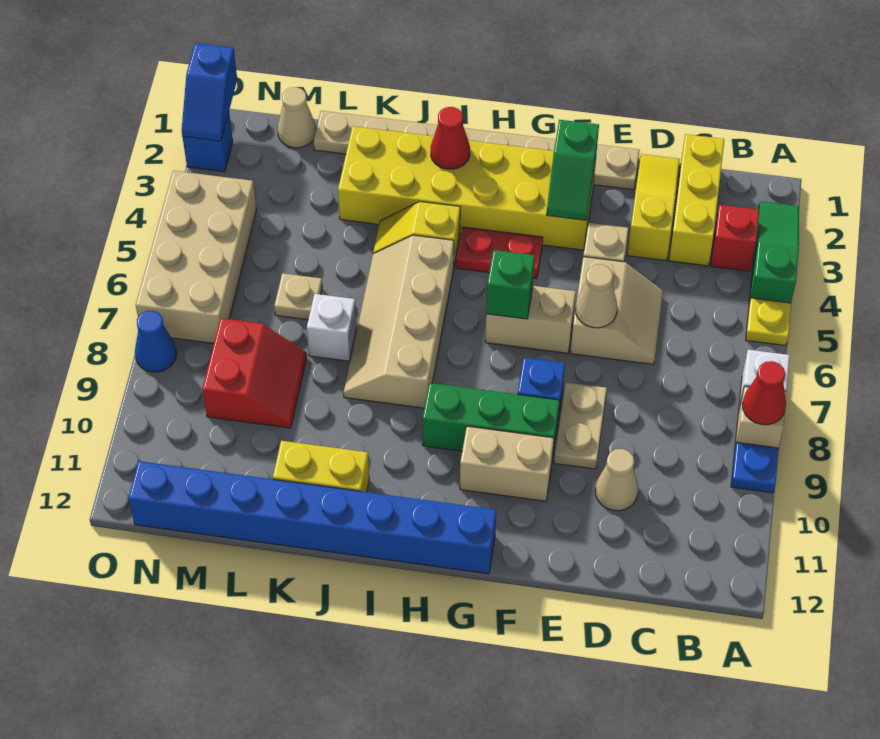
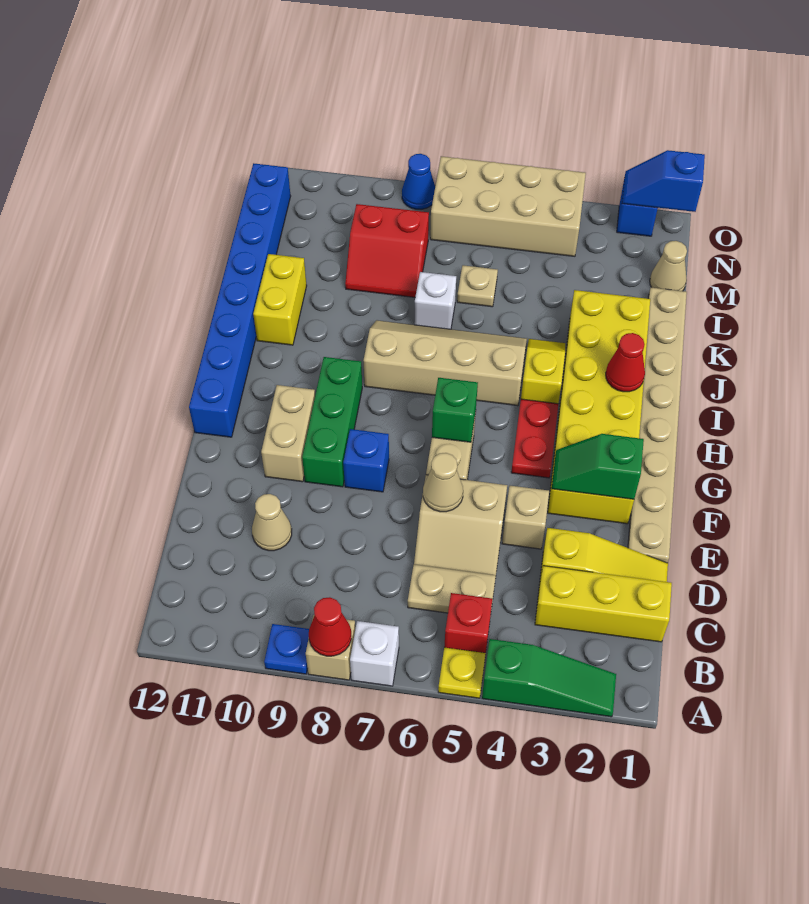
red brick B3 level 1 -> red brick B5 level 1
tan plate E8:E9 level 1 -> tan plate C5:C6 level 1

